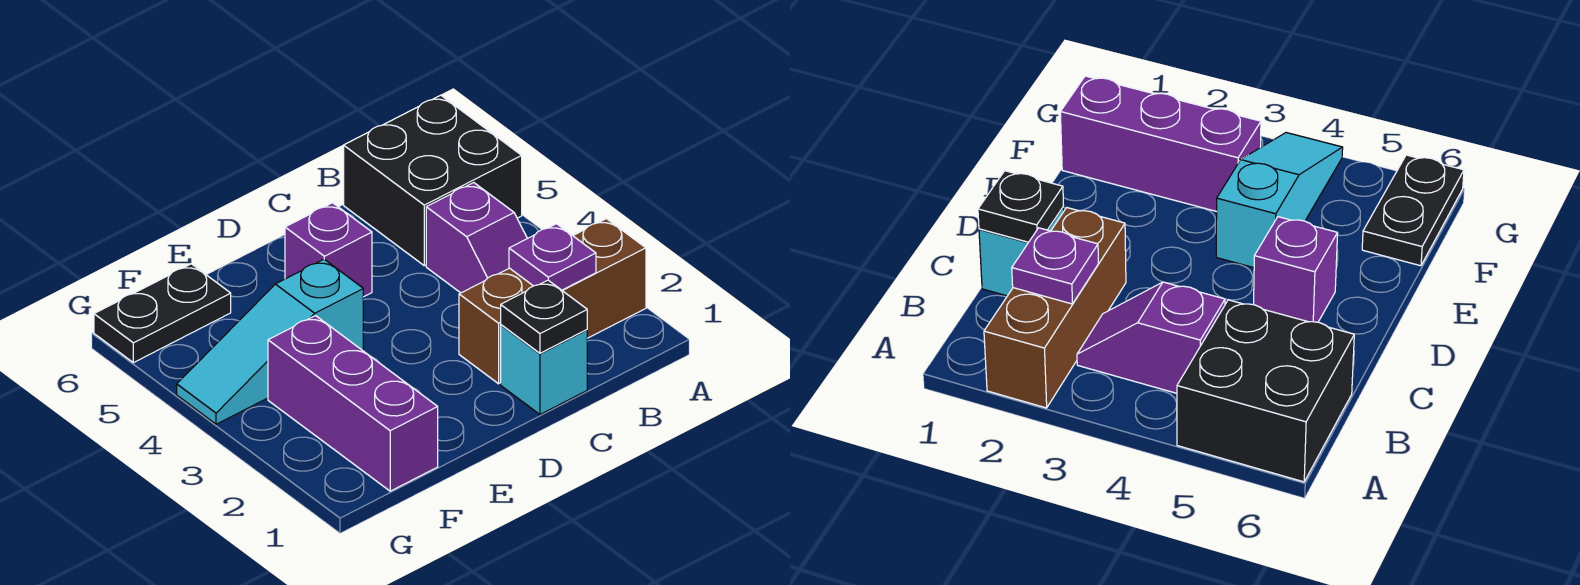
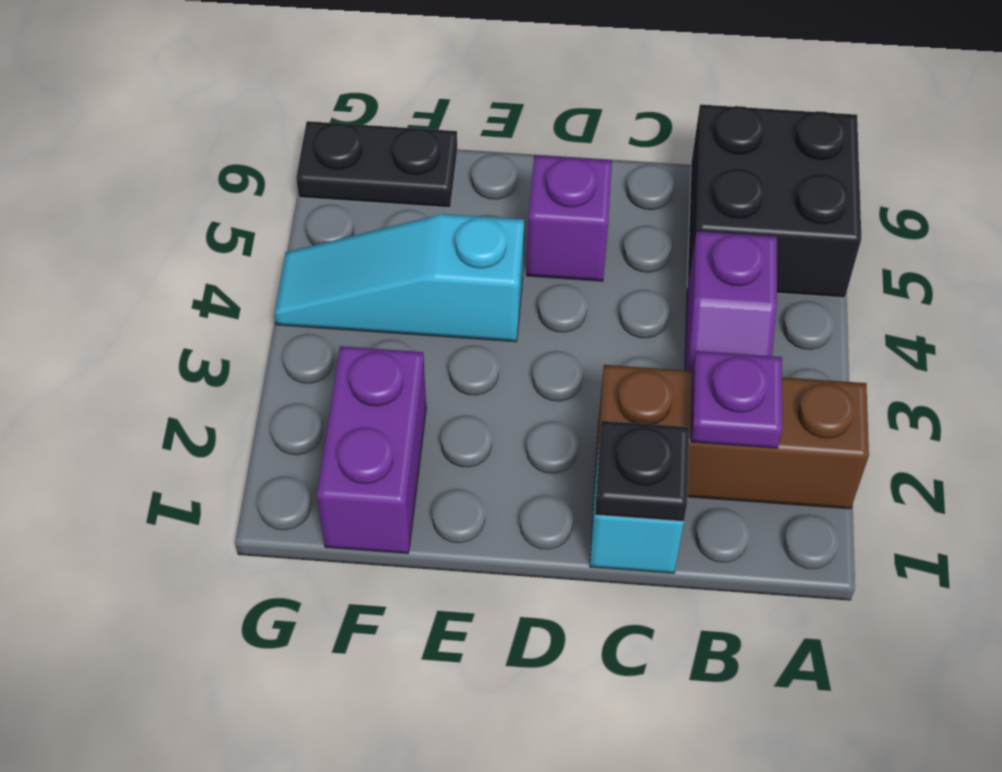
purple brick F1:F3 level 1 -> purple brick F1:F2 level 1

